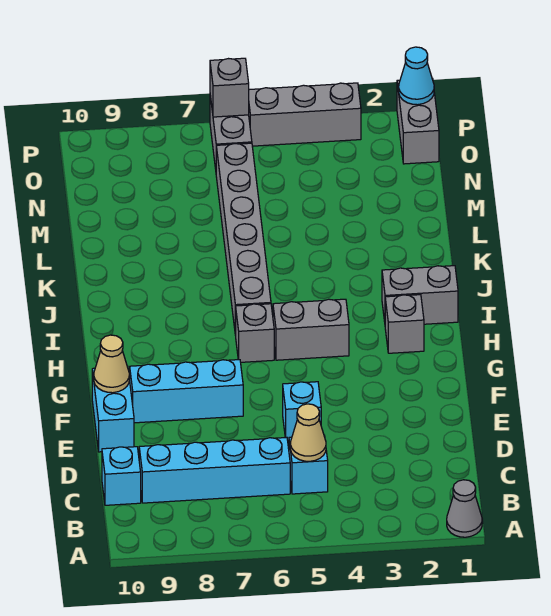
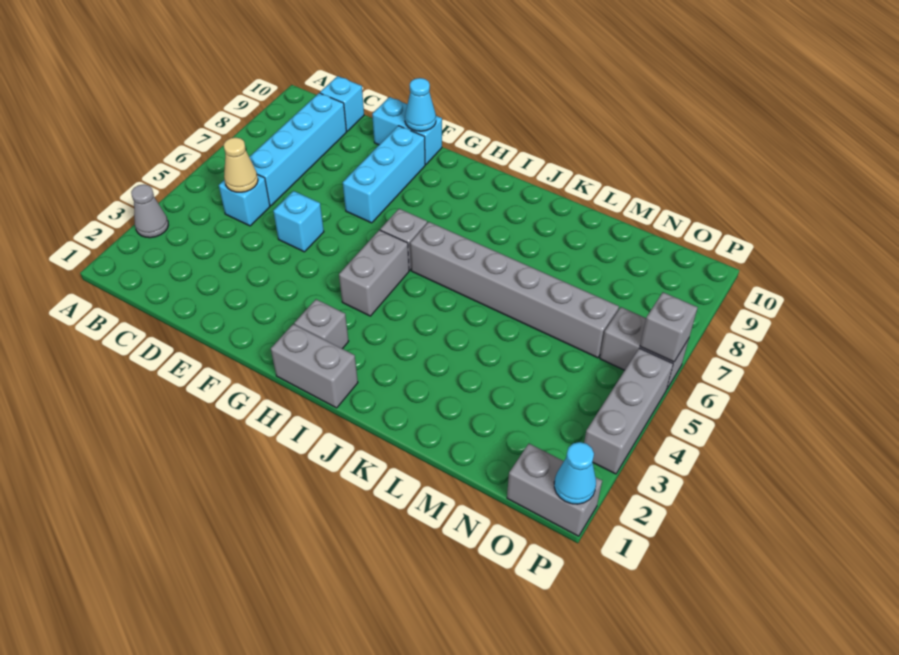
grey cone A1 level 1 -> grey cone A3 level 1
tan cone F10 level 2 -> cyan cone F10 level 2
grey brick I1:I2 level 1 -> grey brick H1:I1 level 1

